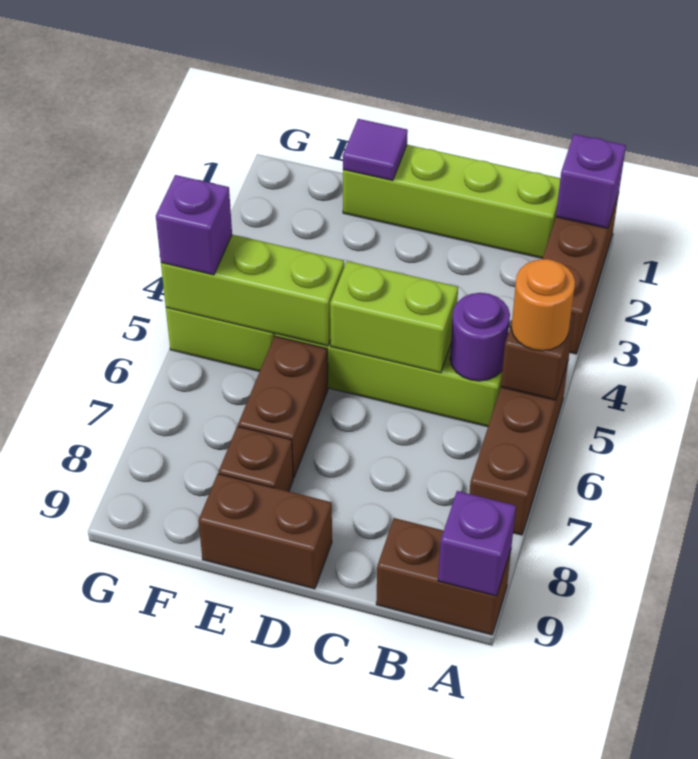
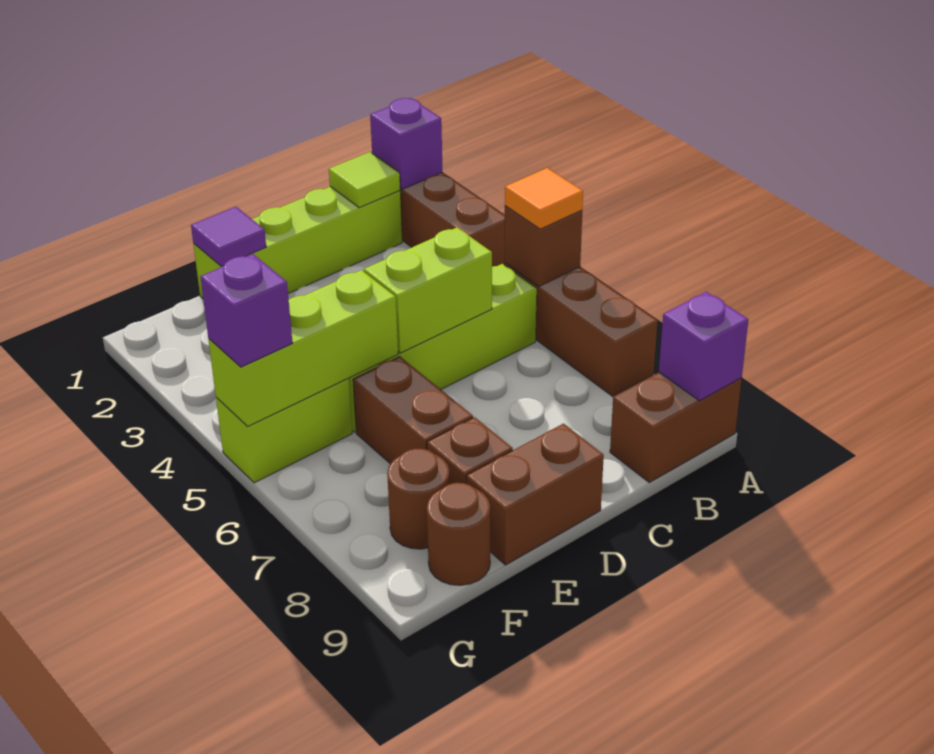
orange round brick A5 level 3 -> orange tile A5 level 3
none -> lime tile B1 level 2
purple round brick B5 level 2 -> none
none -> brown round brick F8 level 1
none -> brown round brick F9 level 1

